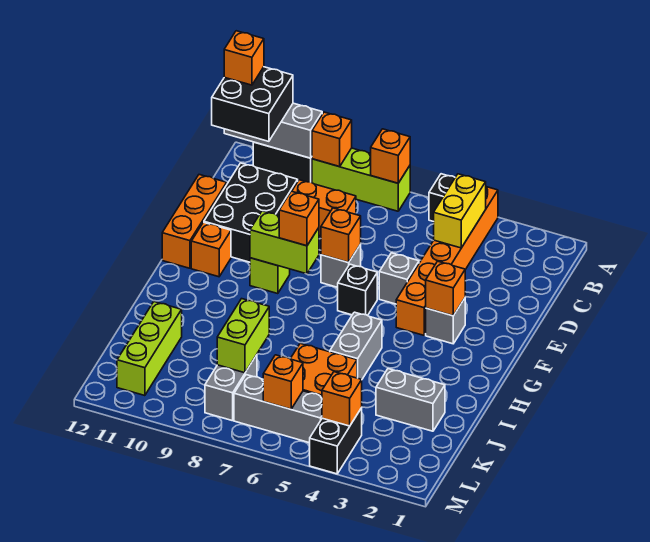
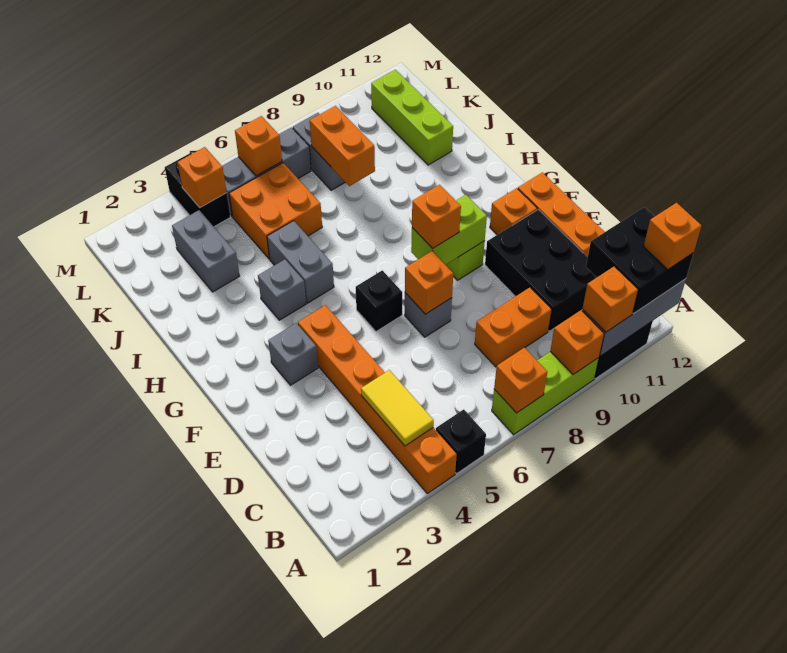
yellow brick B4:C4 level 2 -> yellow tile B4:C4 level 2
grey brick E5 level 1 -> grey brick H4 level 1
orange brick F3 level 2 -> orange brick A10 level 3
grey brick J2:J3 level 1 -> grey brick J3:K3 level 1
lime brick J8:K8 level 2 -> orange brick J8:K8 level 2

